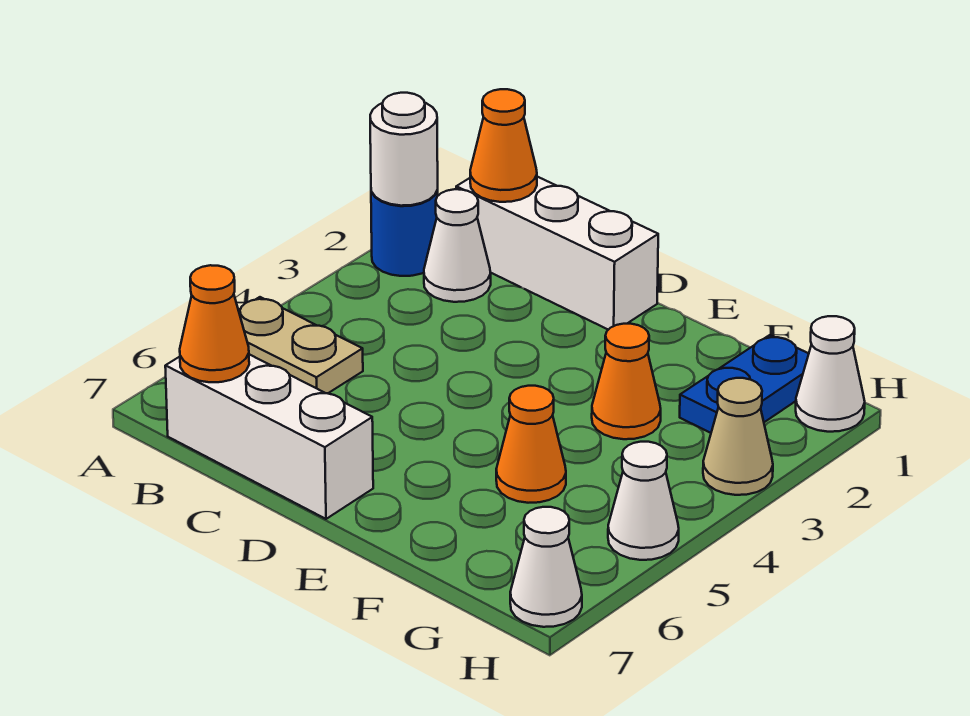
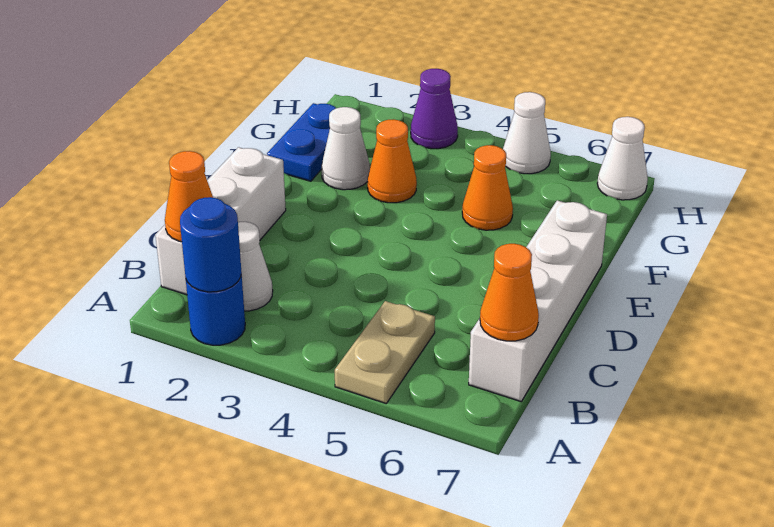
white round brick A2 level 2 -> blue round brick A2 level 2
white brick B7:D7 level 1 -> white brick B7:E7 level 1
blue plate G1:G2 level 1 -> blue plate F1:G1 level 1
white cone H1 level 1 -> white cone F2 level 1
tan cone H3 level 1 -> purple cone H3 level 1

